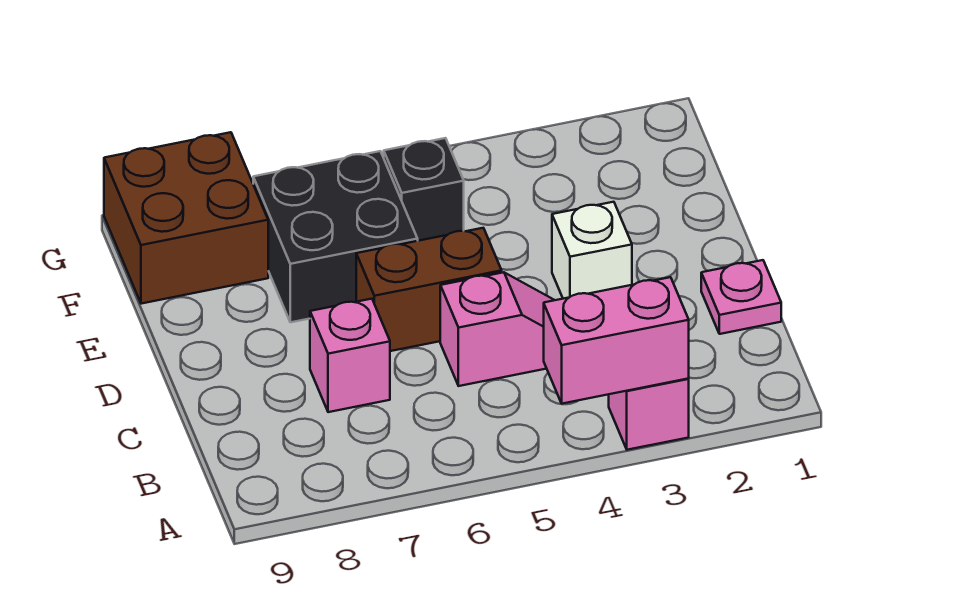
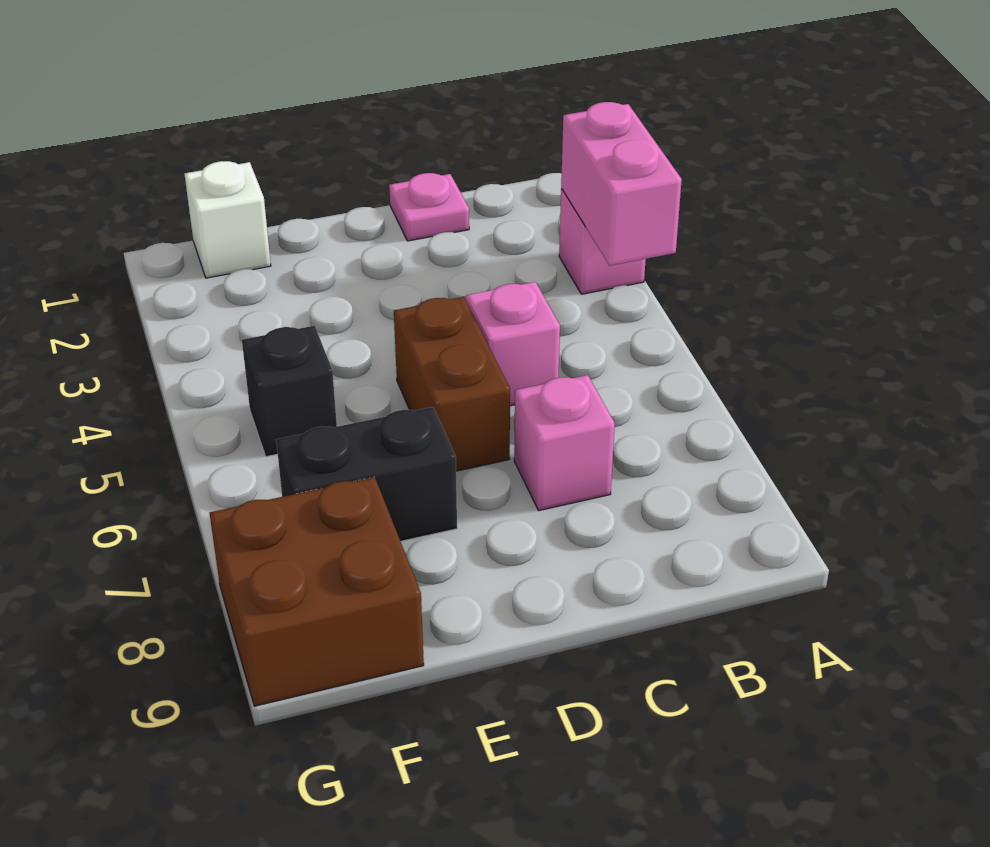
white brick D3 level 1 -> white brick F1 level 1
black brick E6:F7 level 1 -> black brick E7:F7 level 1

